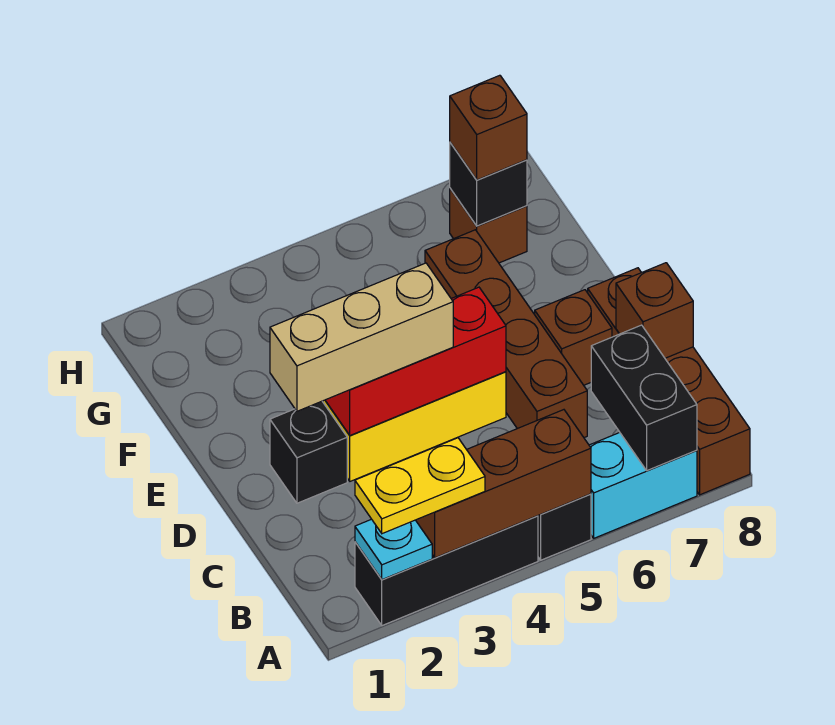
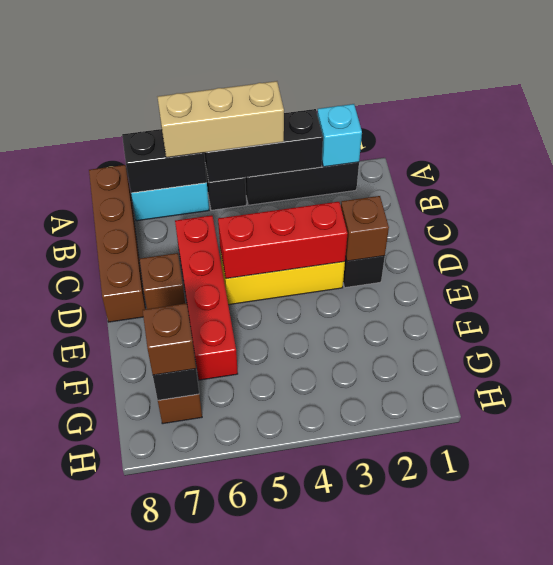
cyan plate A2 level 2 -> cyan brick A2 level 2
yellow plate A2:A3 level 3 -> none
brown brick A3:A5 level 2 -> black brick A3:A5 level 2
black brick A7:B7 level 2 -> black brick A6:A7 level 2
brown brick C6:F6 level 1 -> red brick C6:F6 level 1
brown brick C8 level 2 -> brown brick D2 level 2
tan brick D2:D4 level 3 -> tan brick A4:A6 level 3

